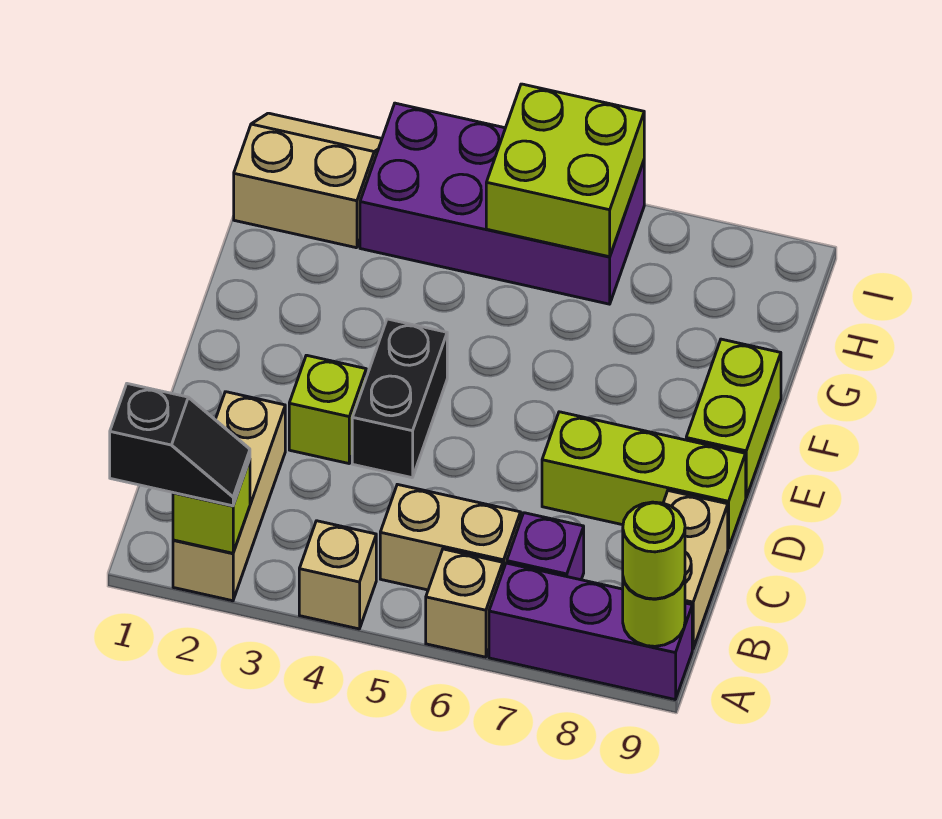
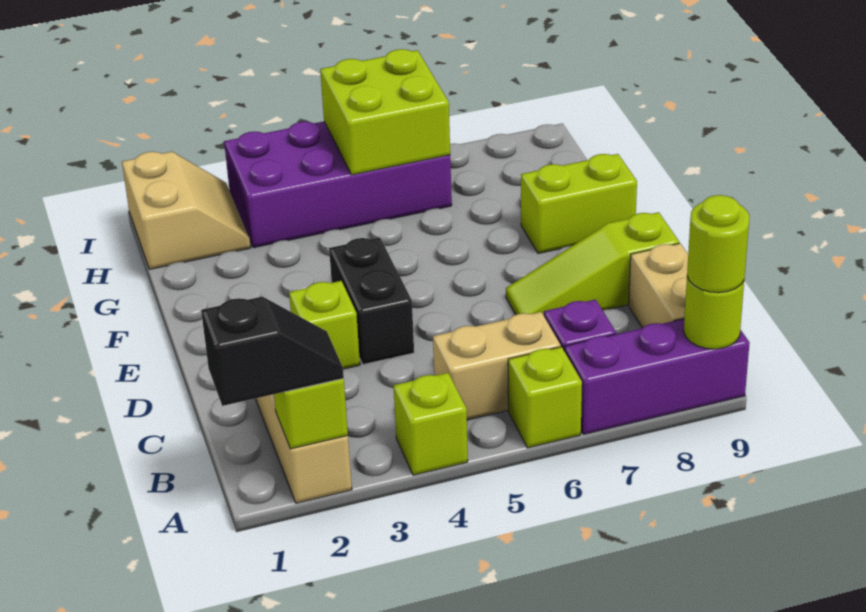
tan brick A4 level 1 -> lime brick A4 level 1
tan brick A6 level 1 -> lime brick A6 level 1
lime brick D7:D9 level 1 -> lime slope D7:D9 level 1 top 9
lime brick E9:F9 level 1 -> lime brick F8:F9 level 1
tan slope H1:I2 level 1 top H -> tan slope H1:I2 level 1 top 1

